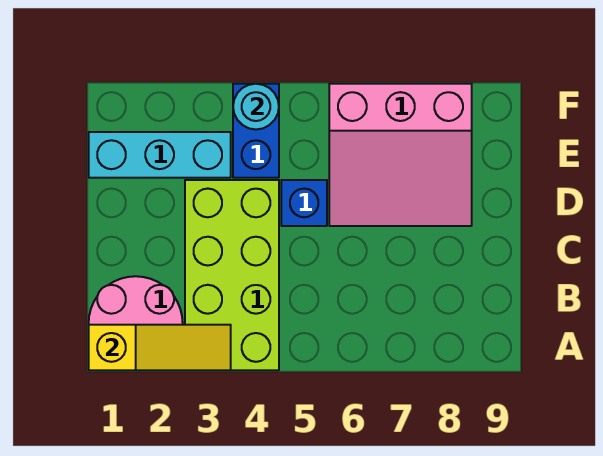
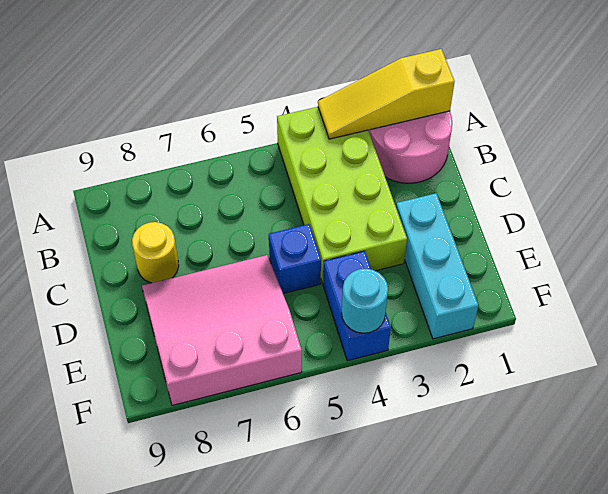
none -> yellow round brick C8 level 1
cyan brick E1:E3 level 1 -> cyan brick D2:F2 level 1

